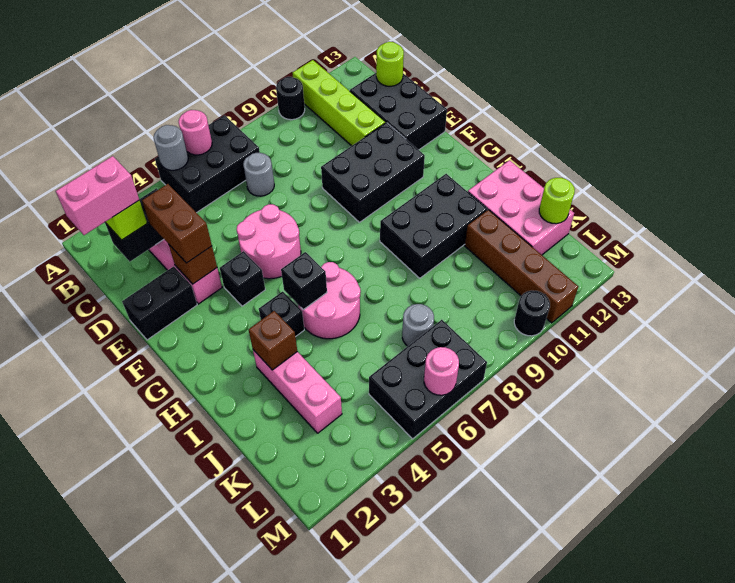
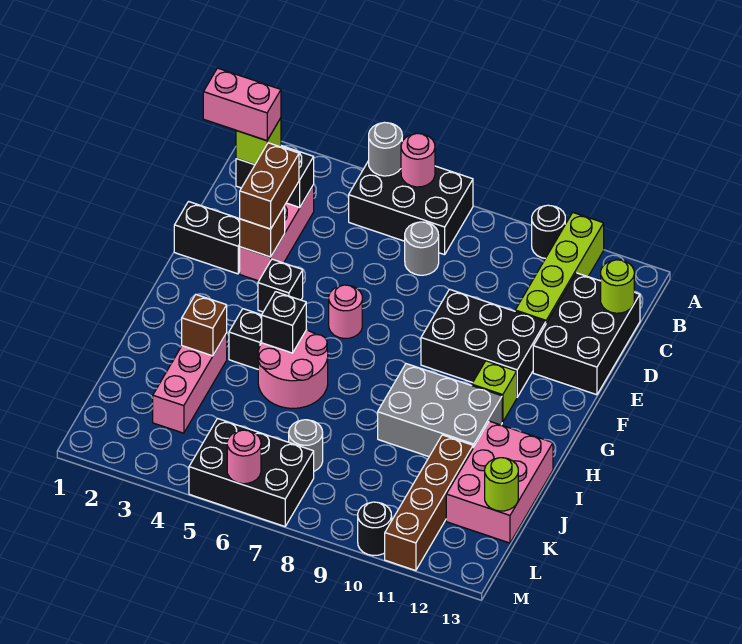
pink round brick E5:F6 level 1 -> pink round brick F6 level 1
none -> lime brick G11 level 1
black brick H9:I11 level 1 -> grey brick H9:I11 level 1

